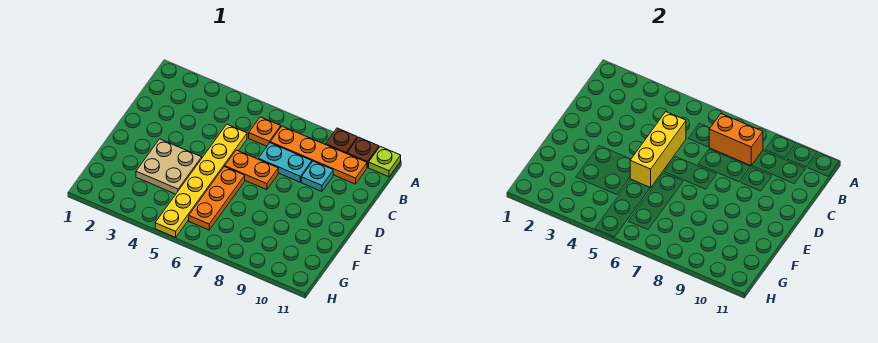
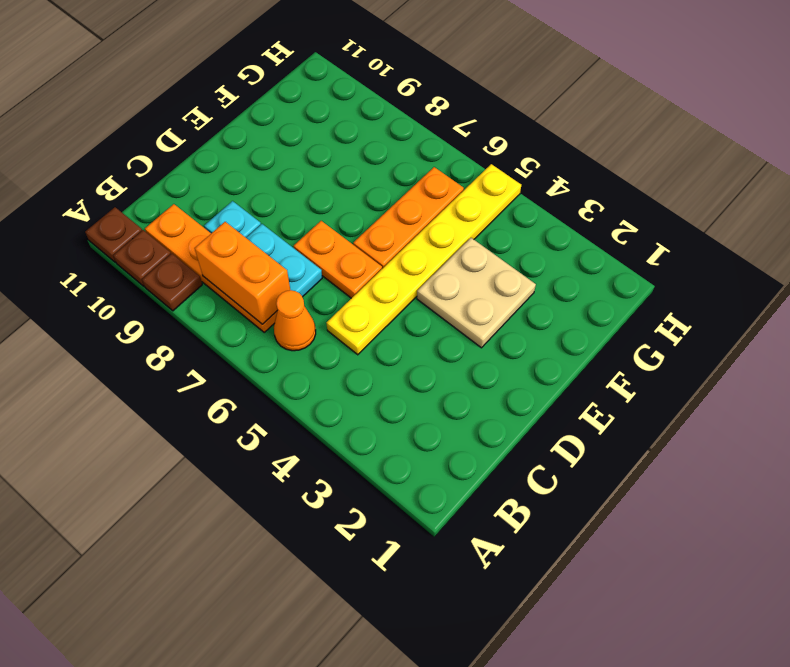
lime plate A11 level 1 -> brown plate A11 level 1
orange plate B6 level 1 -> orange cone B6 level 1
yellow brick C5:E5 level 2 -> none

